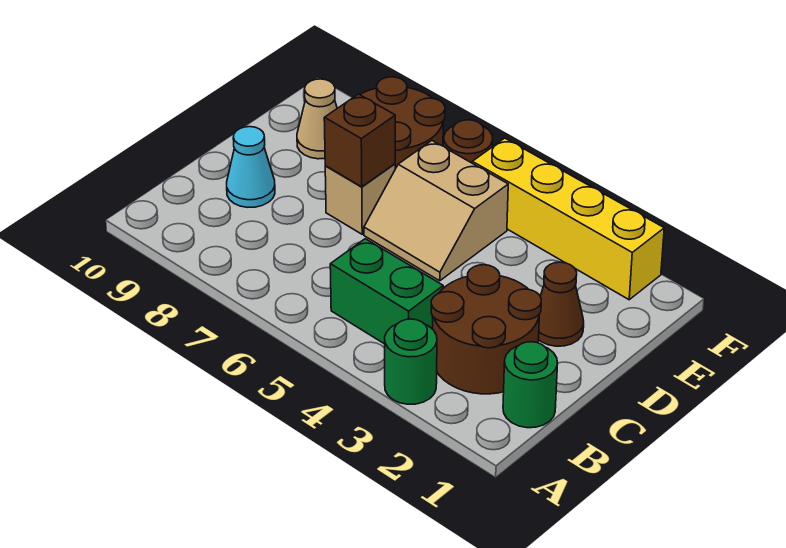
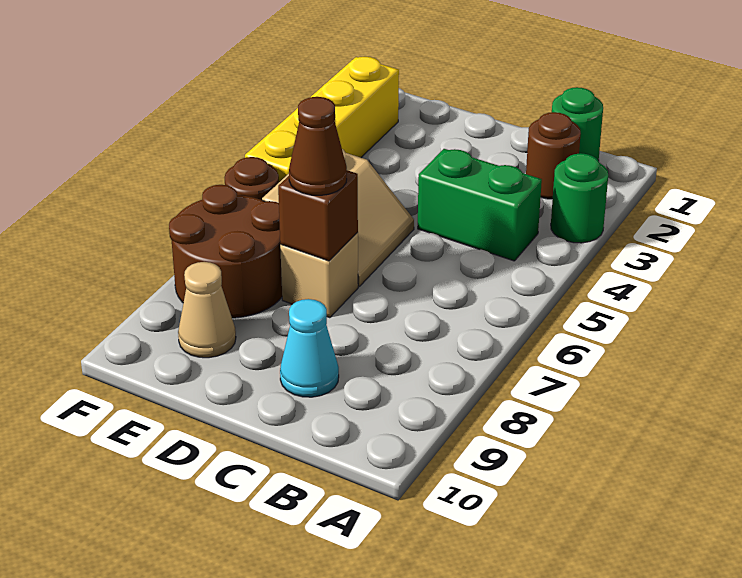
brown round brick B2:C3 level 1 -> brown round brick B2 level 1
green brick B4:B5 level 1 -> green brick B4:C4 level 1
brown cone D2 level 1 -> brown cone D7 level 3

